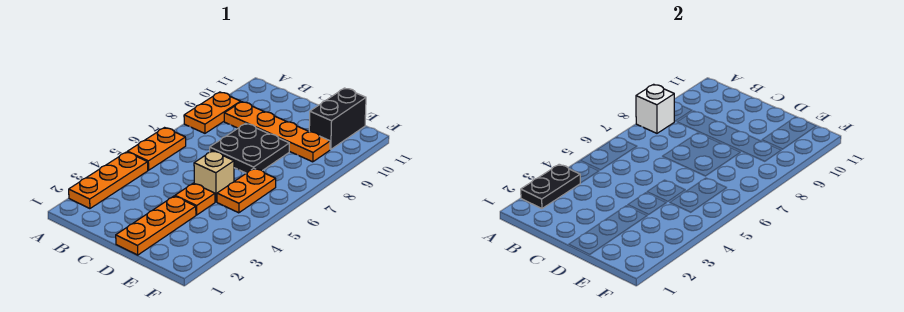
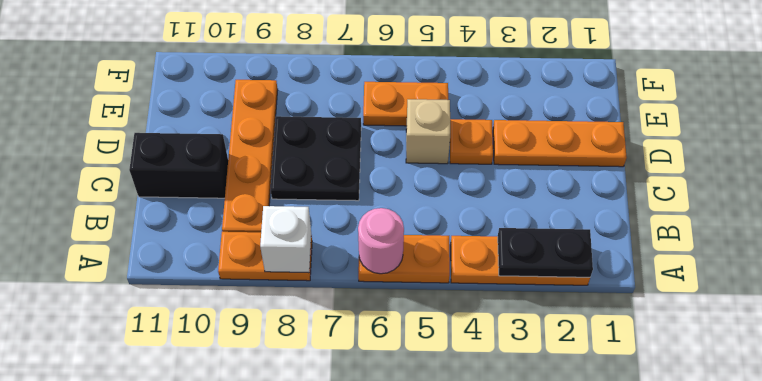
none -> pink round brick A6 level 2
black brick E10:E11 level 1 -> black brick C10:C11 level 1

